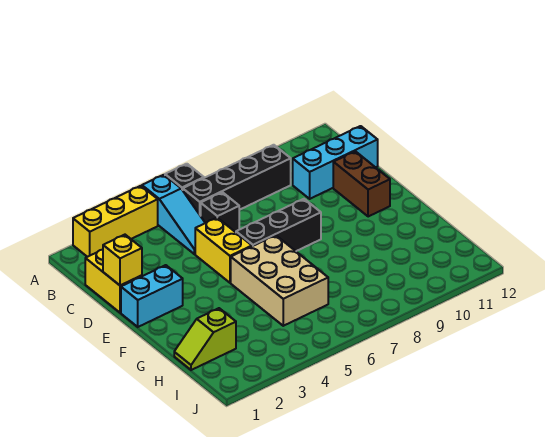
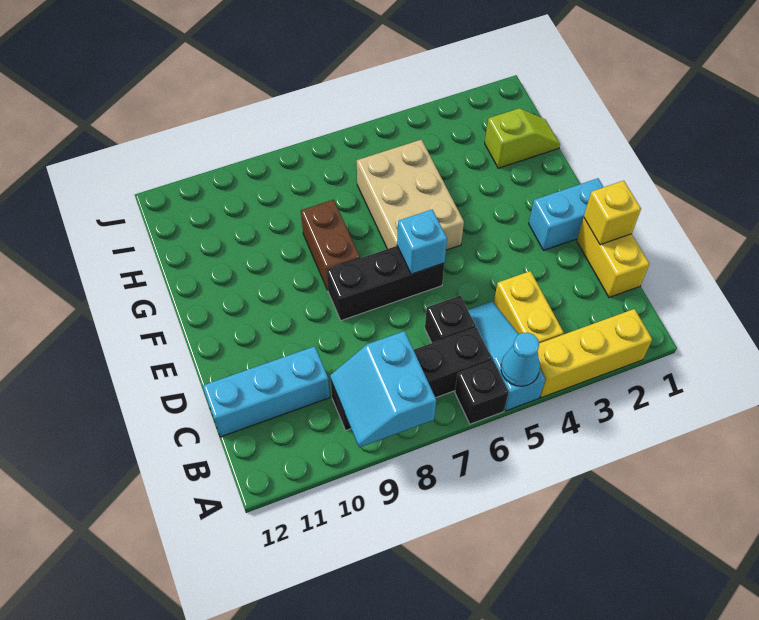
none -> cyan cone A5 level 2
none -> cyan slope A8:B9 level 2 top 8
yellow brick D5:E5 level 1 -> yellow brick B4:C4 level 1
brown brick D11:E11 level 1 -> brown brick F8:G8 level 1
none -> cyan brick E6 level 2

